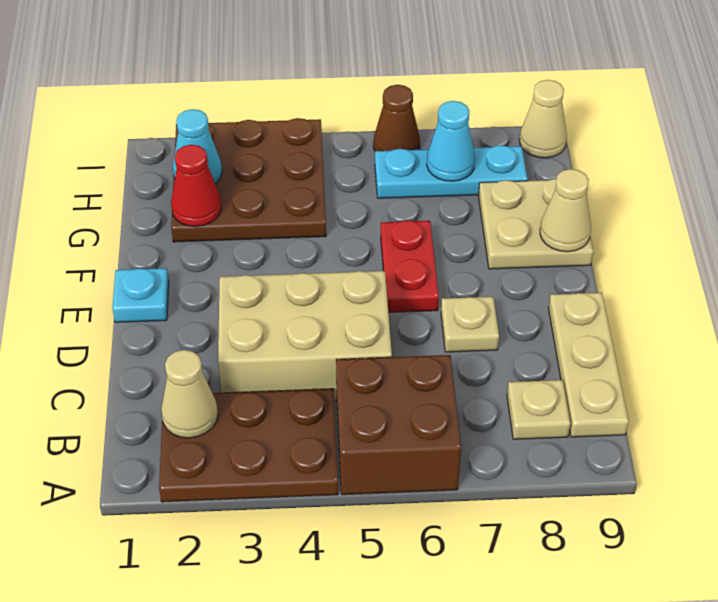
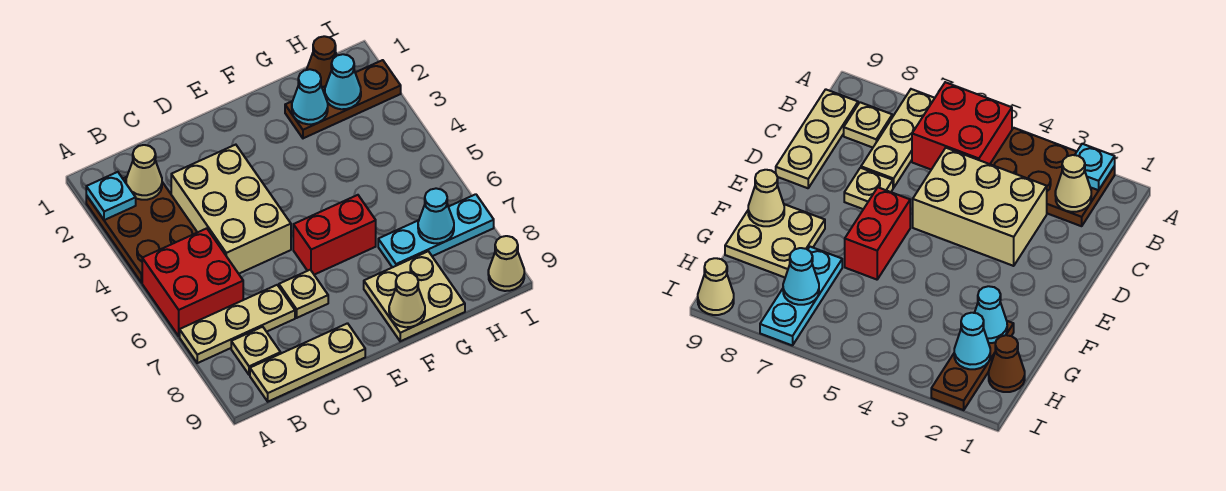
brown brick A5:B6 level 1 -> red brick A5:B6 level 1
none -> tan plate A7:C7 level 1
cyan plate E1 level 1 -> cyan plate A2 level 2
red plate E6:F6 level 1 -> red brick E6:F6 level 1
brown plate G2:I4 level 1 -> brown plate G2:I2 level 1
red cone G2 level 2 -> cyan cone G2 level 2
cyan plate H6:H8 level 1 -> cyan plate G7:I7 level 1
brown cone I6 level 1 -> brown cone H1 level 1

